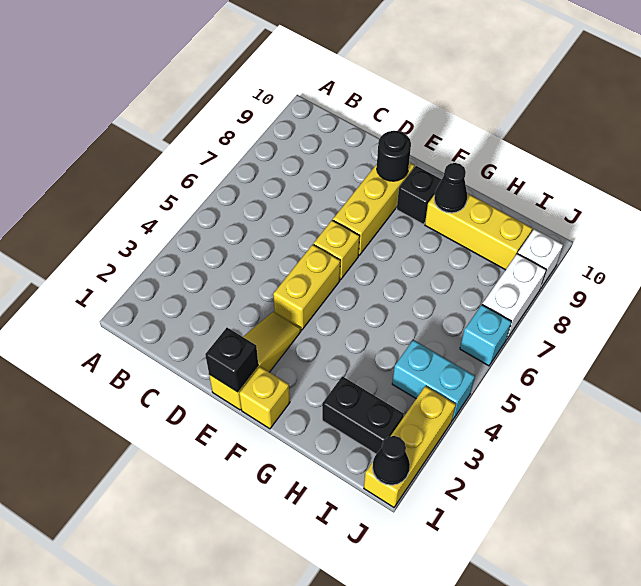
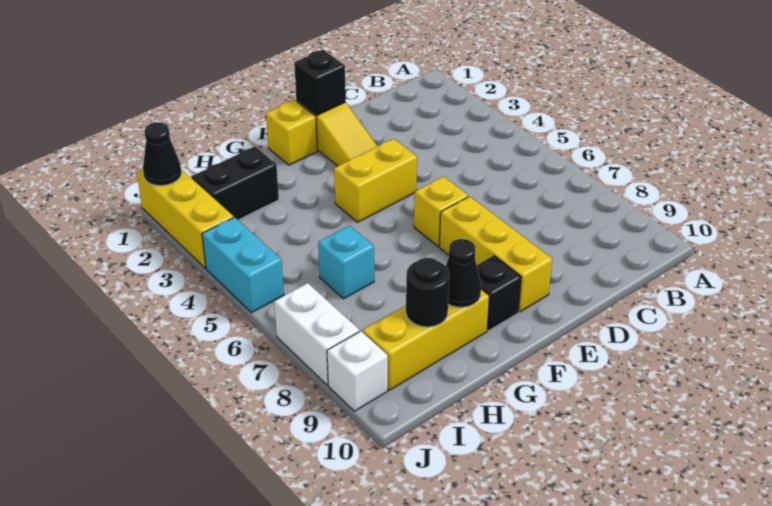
yellow brick E4:E5 level 1 -> yellow brick E4:F4 level 1
black round brick E9 level 2 -> black round brick H9 level 2
cyan brick I4:J4 level 1 -> cyan brick J4:J5 level 1
cyan brick J6 level 1 -> cyan brick H6 level 1

